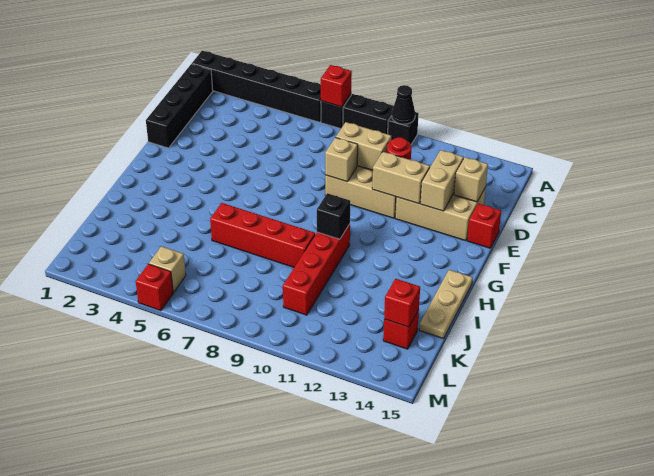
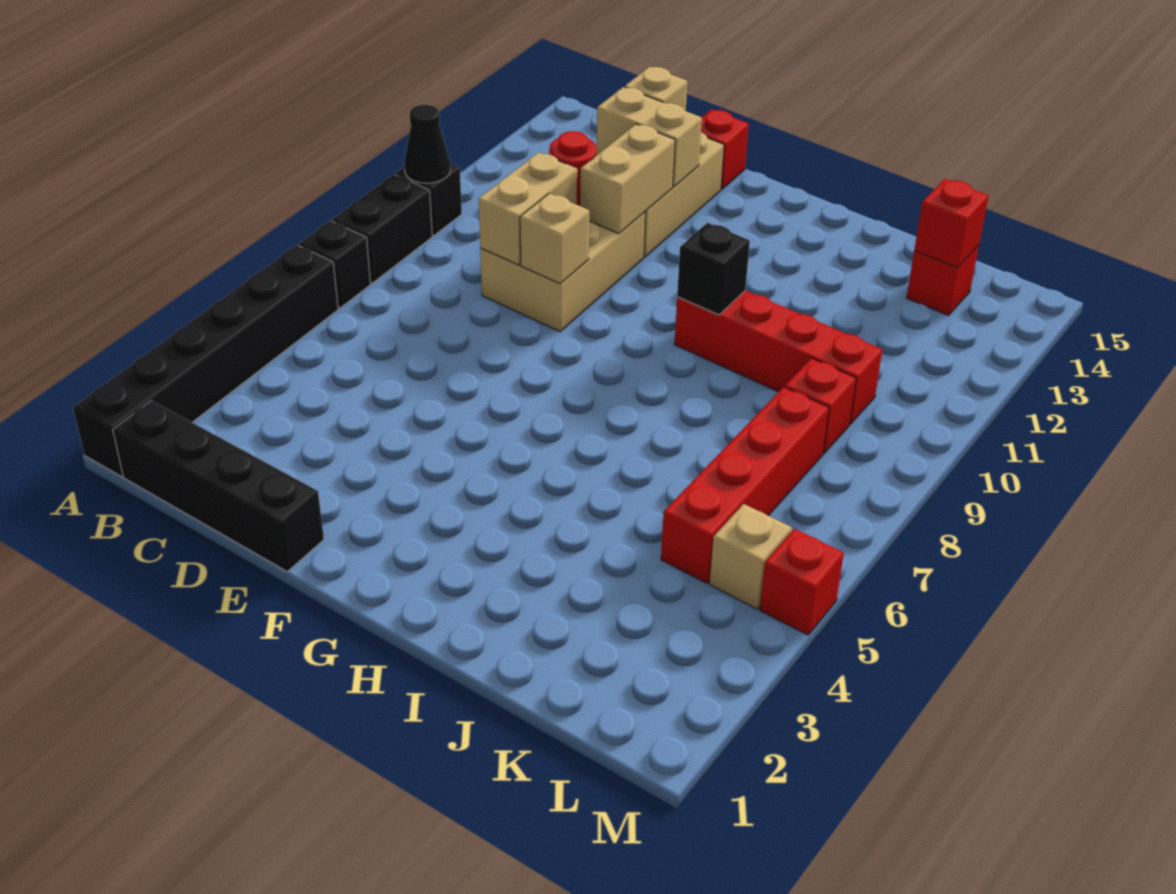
red brick A7 level 2 -> red brick K9 level 1
tan plate H15:J15 level 1 -> none
red brick I6:I9 level 1 -> red brick K5:K8 level 1

